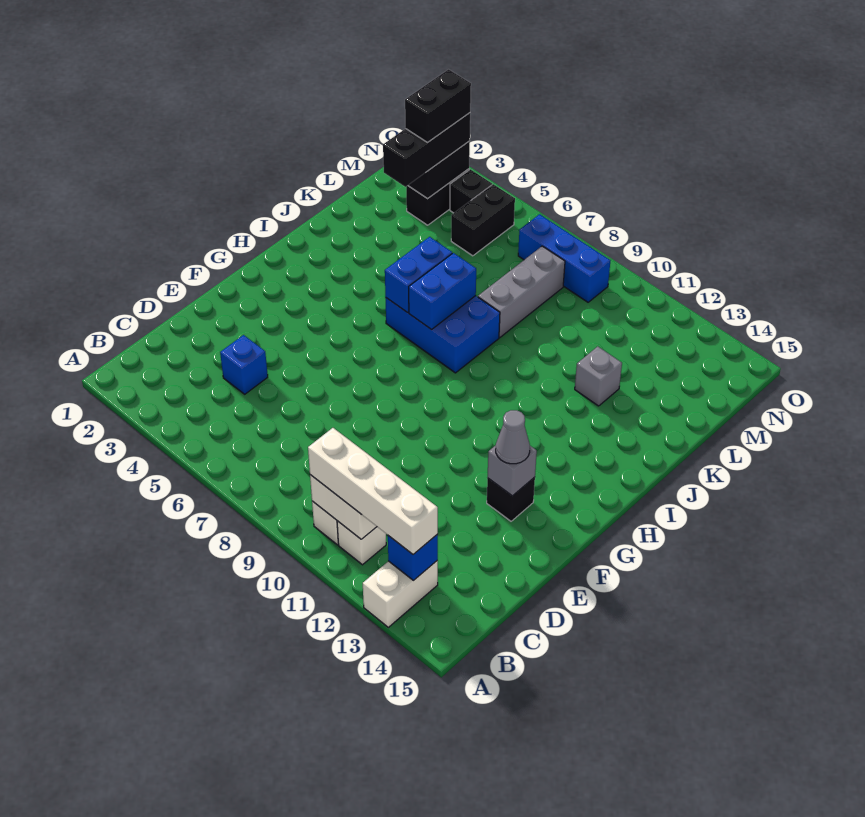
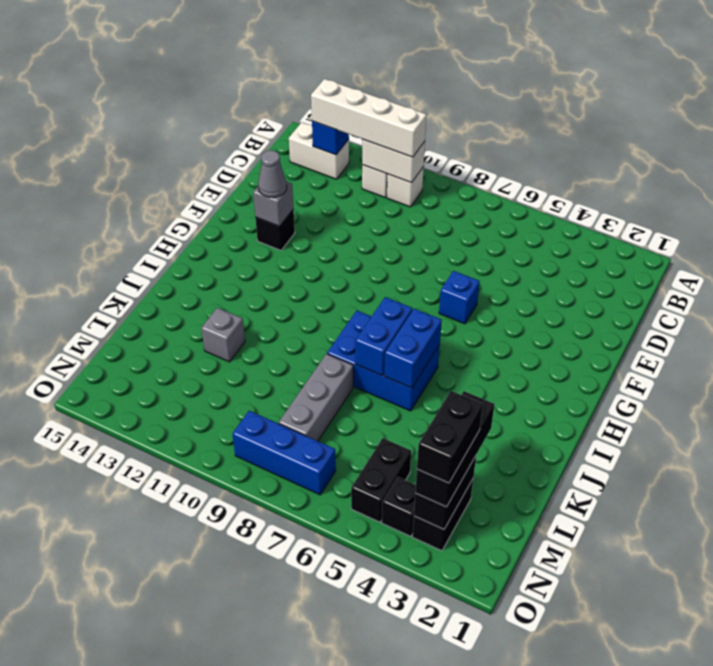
white brick A13:B13 level 1 -> white brick B13:B14 level 1
blue brick D4 level 1 -> blue brick F6 level 1

